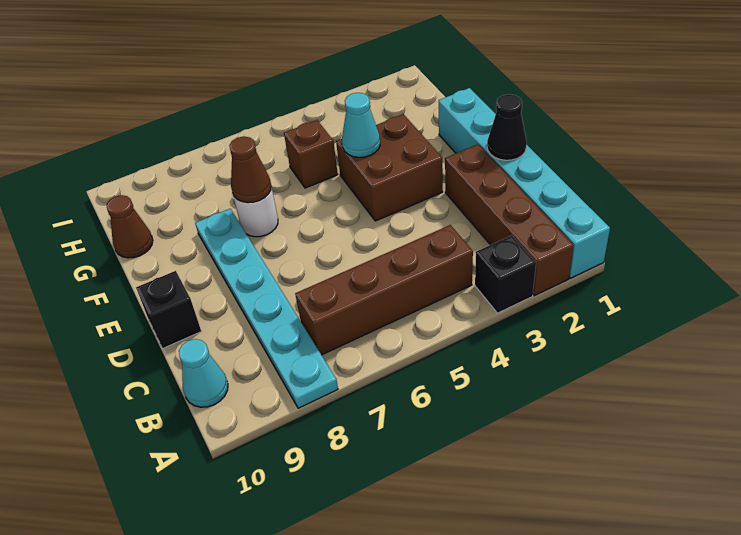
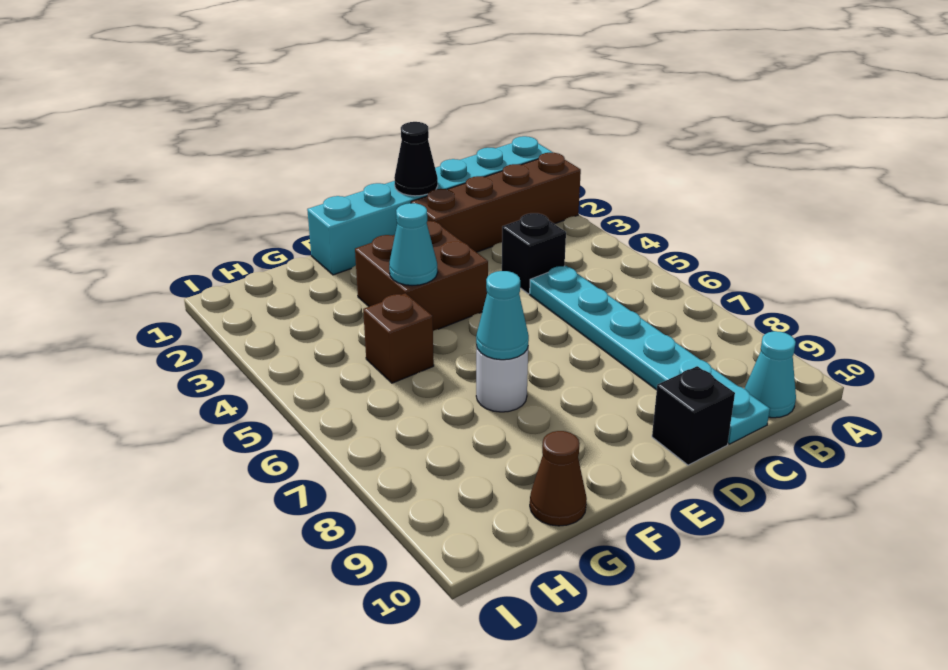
black brick A3 level 1 -> black brick C4 level 1
cyan plate A8:F8 level 1 -> cyan plate C5:C10 level 1
brown brick B4:B7 level 1 -> none
brown cone F7 level 2 -> cyan cone F7 level 2

